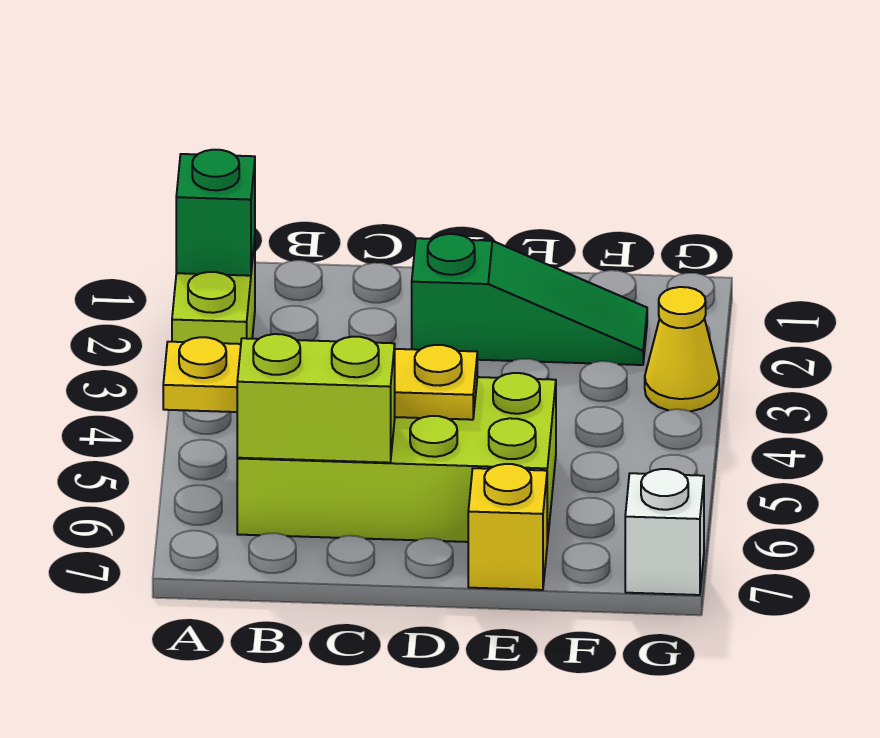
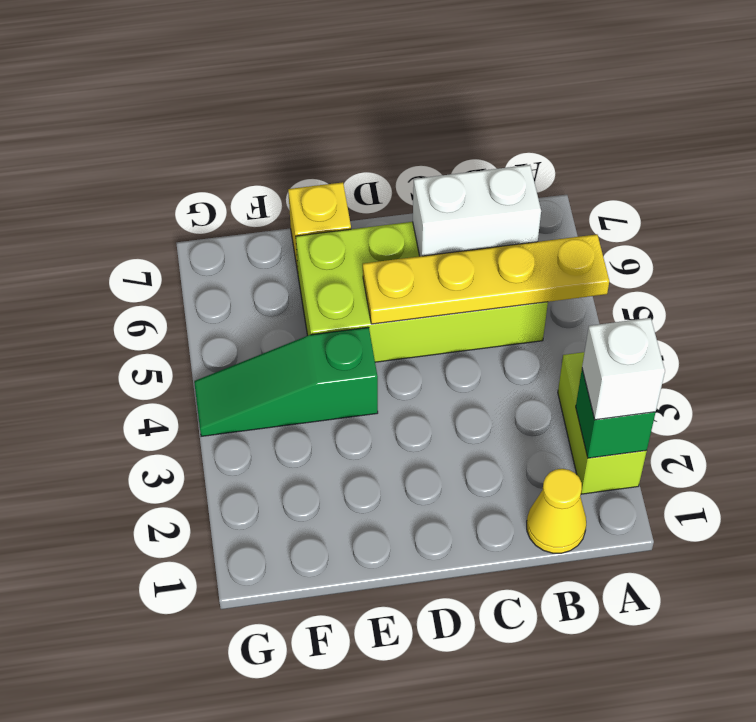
lime brick B6:C6 level 2 -> white brick B6:C6 level 2
green slope D2:F2 level 1 top D -> green slope E4:G4 level 1 top E
yellow cone G3 level 1 -> yellow cone B1 level 1
white brick G7 level 1 -> white brick A2 level 3

